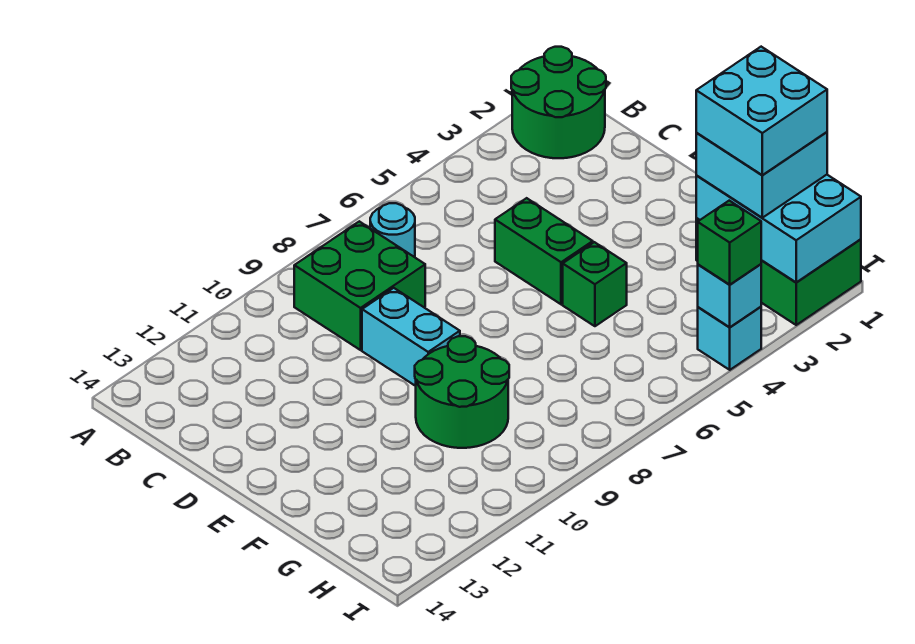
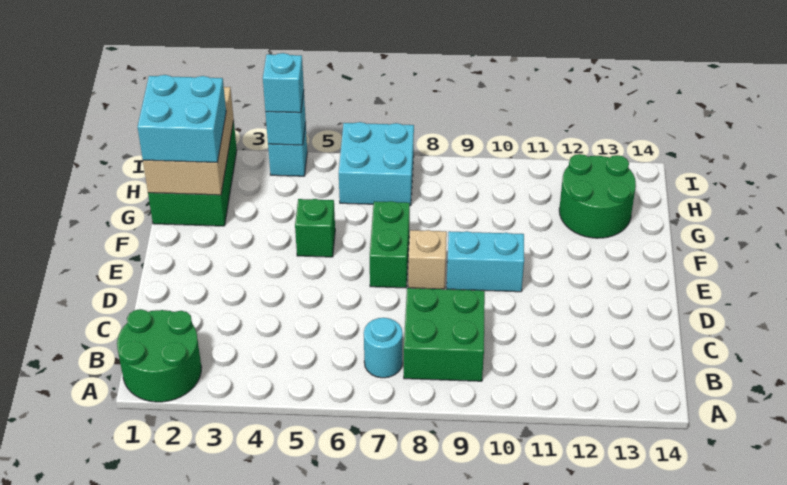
green brick D5:E5 level 1 -> green brick E7:F7 level 1
cyan brick D9:E9 level 1 -> cyan brick E9:E10 level 1
none -> tan brick E8 level 1
green round brick F9:G10 level 1 -> green round brick G12:H13 level 1
cyan brick G1:I2 level 2 -> tan brick G1:I2 level 2
cyan brick G1:H2 level 4 -> cyan brick H6:I7 level 1
green brick I4 level 3 -> cyan brick I4 level 3

